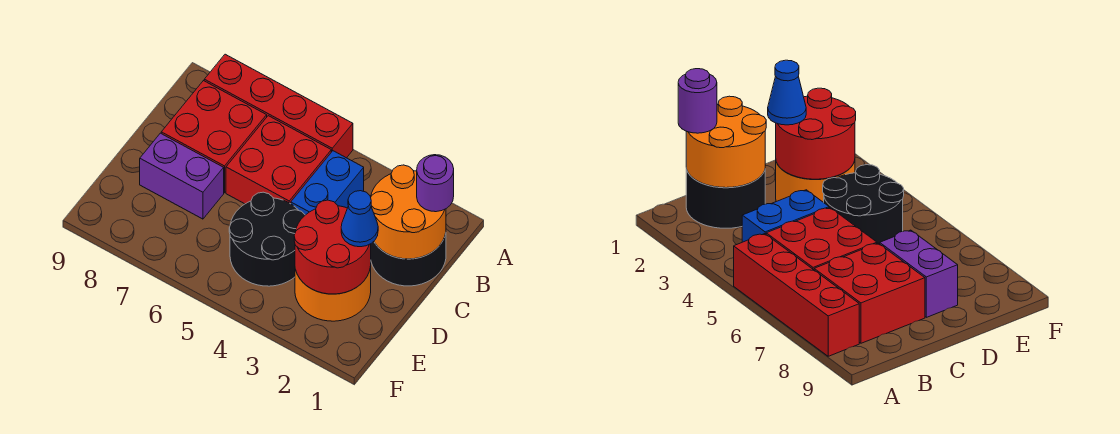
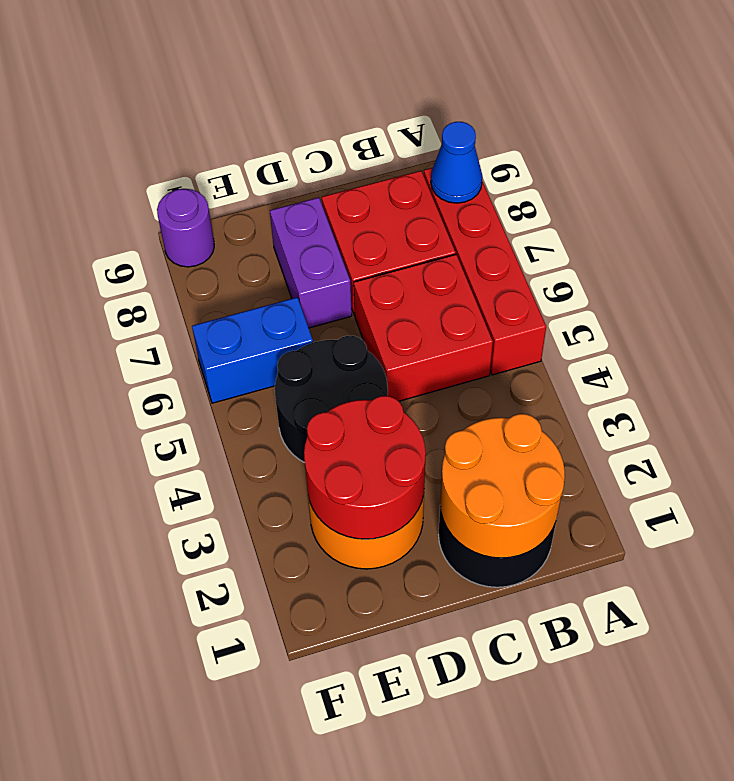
purple round brick B1 level 3 -> purple round brick F9 level 1
blue brick B4:C4 level 1 -> blue brick E6:F6 level 1
blue cone D2 level 3 -> blue cone A8 level 2

